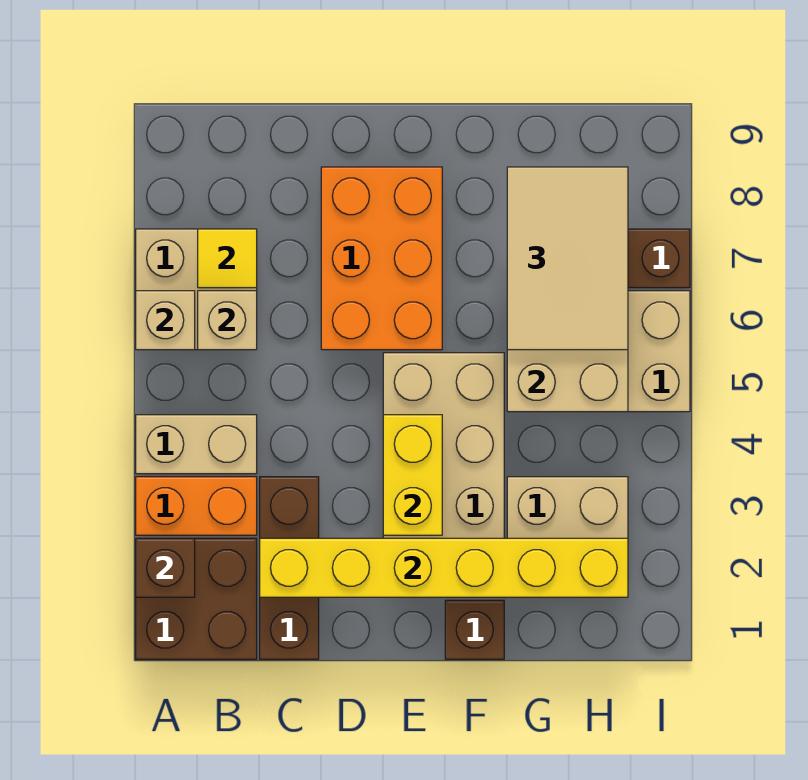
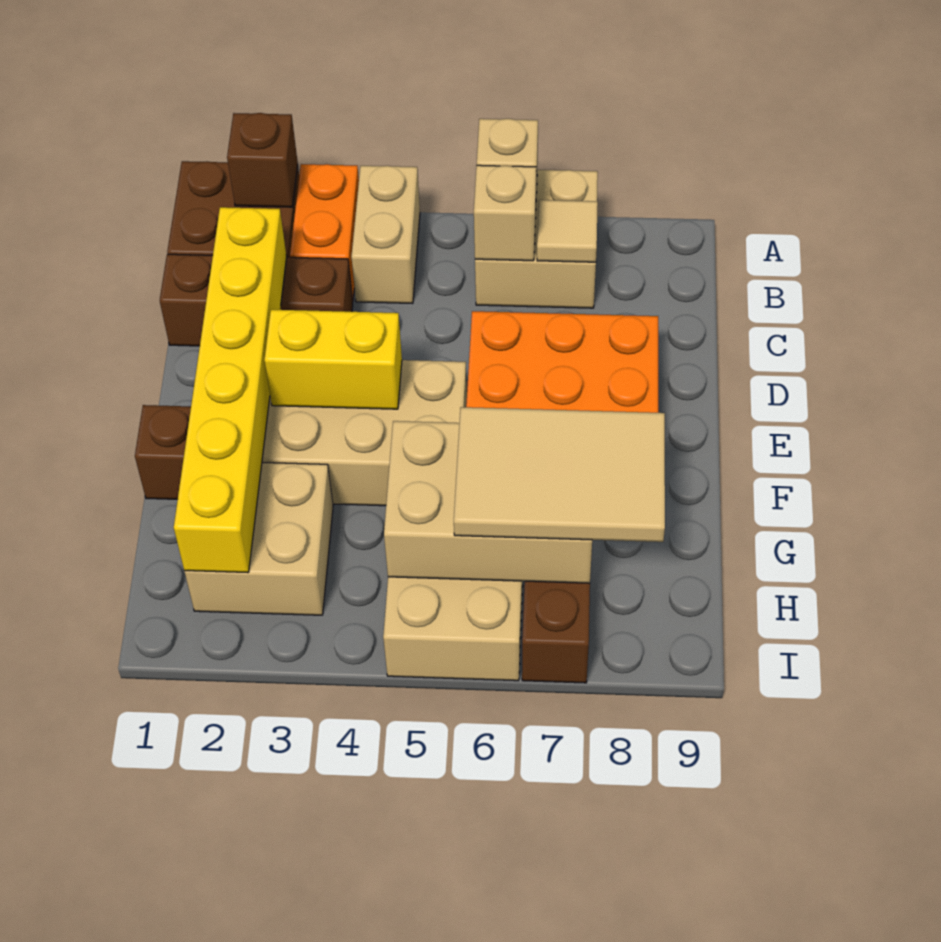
yellow tile B7 level 2 -> tan tile B7 level 2

